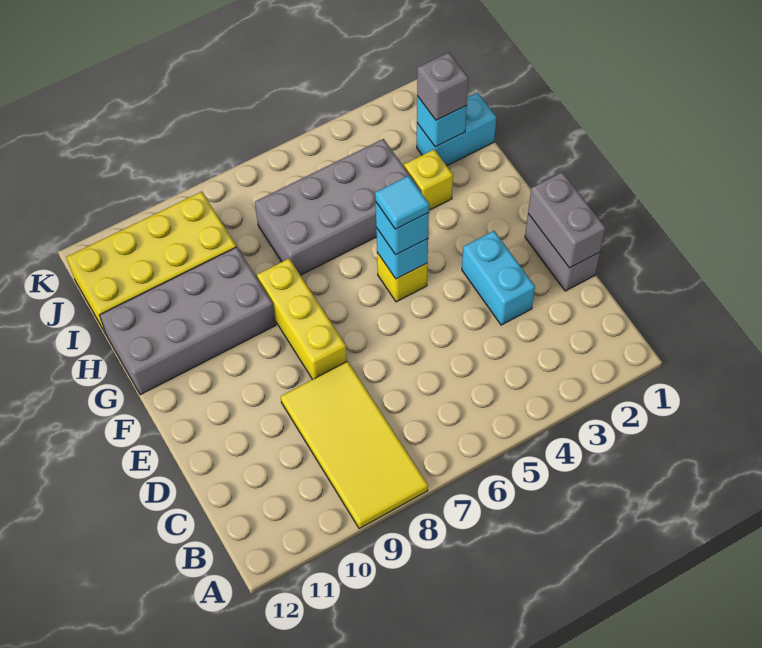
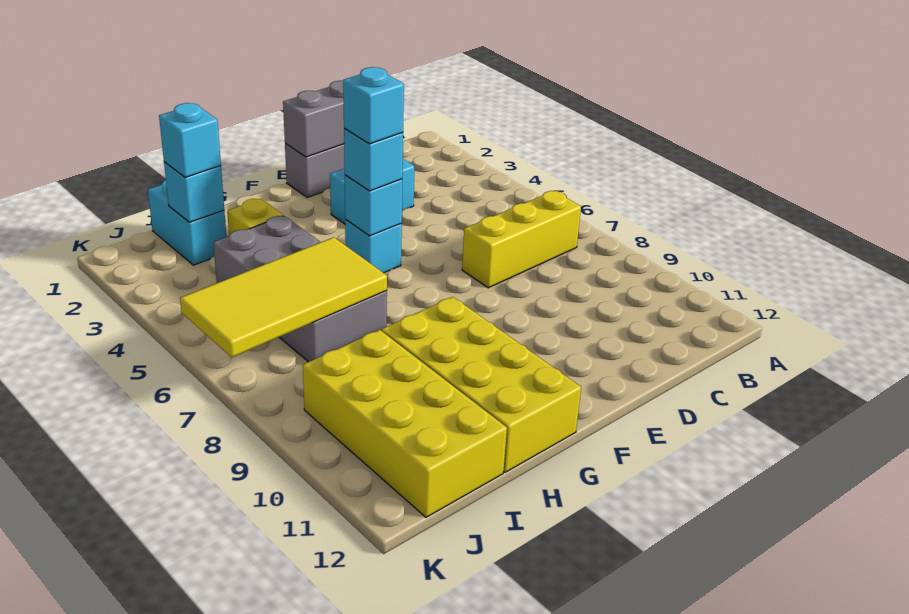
yellow tile A8:D9 level 1 -> yellow tile H6:K7 level 2
yellow brick E8:G8 level 1 -> yellow brick B7:D7 level 1
yellow brick F5 level 1 -> cyan brick F5 level 1
cyan tile F5 level 4 -> cyan brick F5 level 4
grey brick G9:H12 level 1 -> yellow brick G9:H12 level 1
grey brick I2 level 3 -> cyan brick I2 level 3

